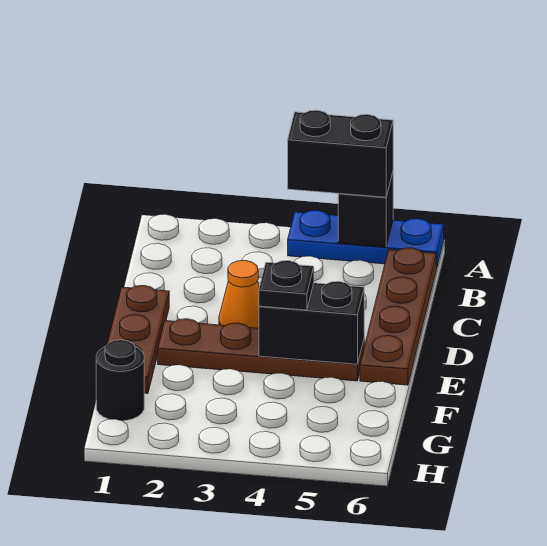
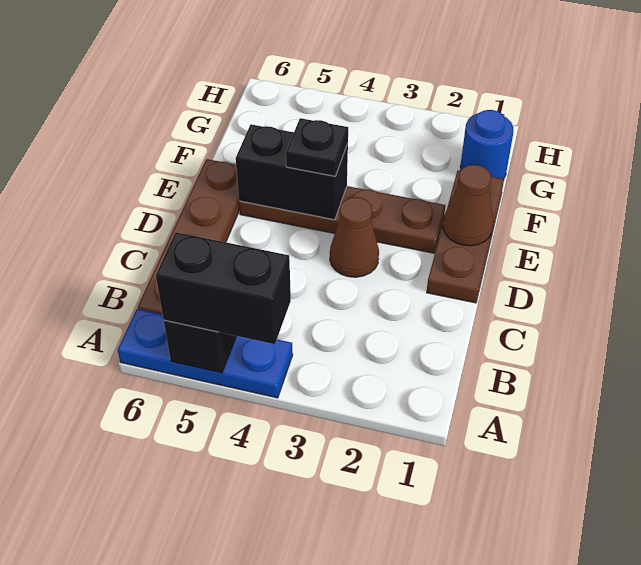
orange cone D3 level 1 -> brown cone D3 level 1
none -> brown cone E1 level 2
black round brick G1 level 1 -> blue round brick G1 level 1

